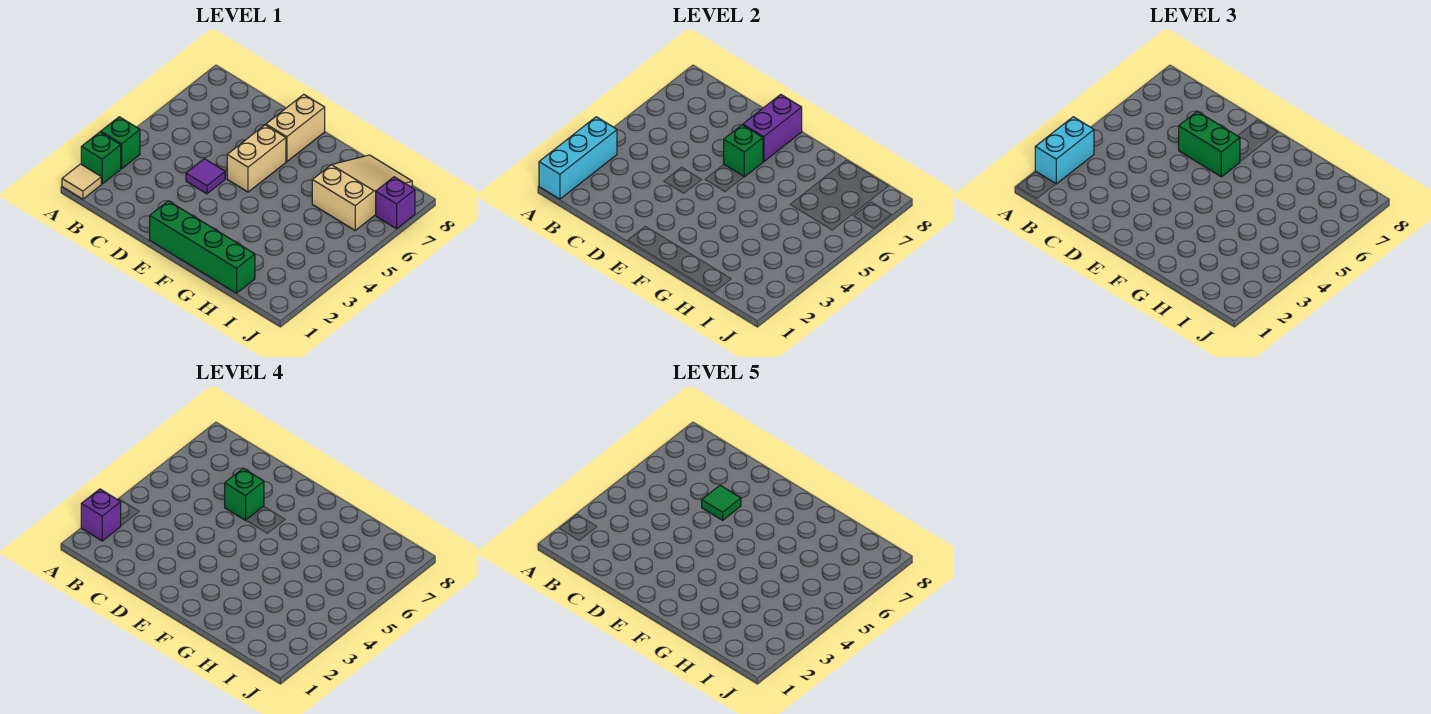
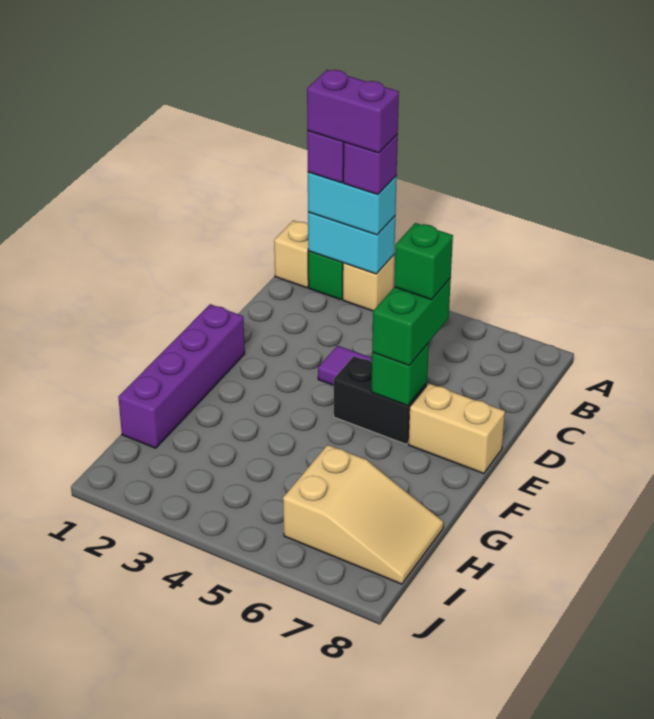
tan tile A1 level 1 -> tan brick A1 level 1
cyan brick A1:A3 level 2 -> cyan brick A2:A3 level 2
green brick A3 level 1 -> tan brick A3 level 1
green tile D6 level 5 -> none
green brick E1:H1 level 1 -> purple brick E1:H1 level 1
tan brick E5:E6 level 1 -> black brick E5:E6 level 1
purple brick E7:E8 level 2 -> purple brick A2:A3 level 5
purple brick J7 level 1 -> purple brick A3 level 4

